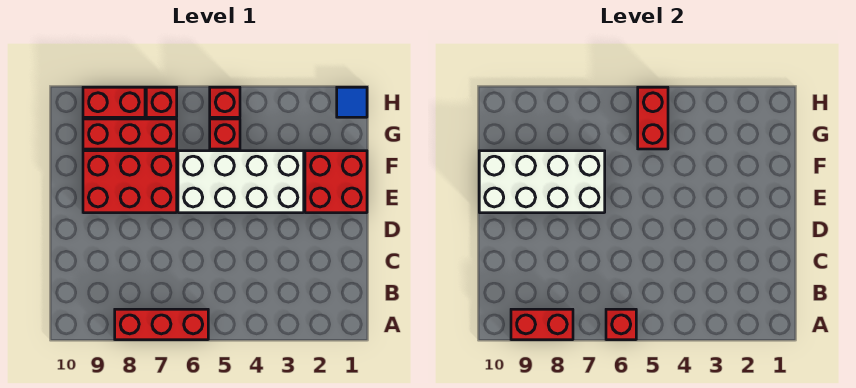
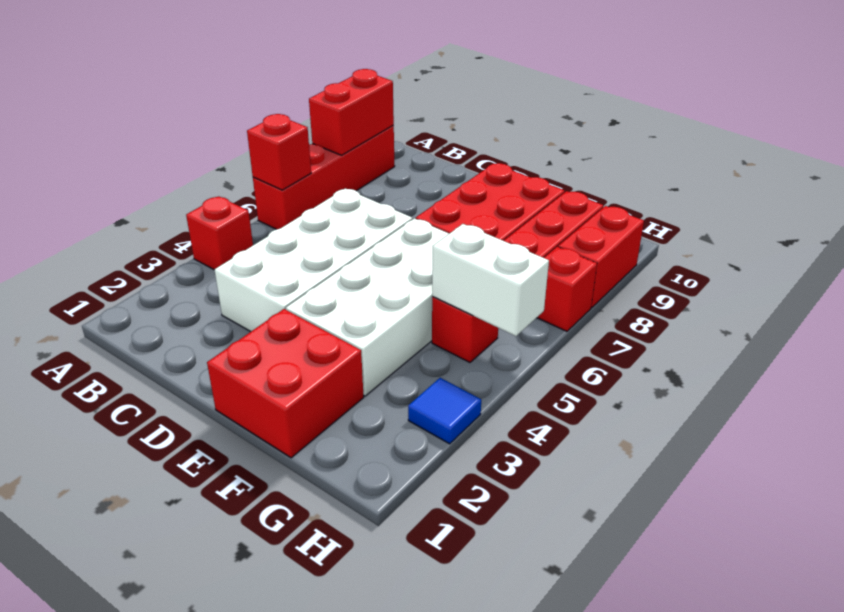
red brick A6:A8 level 1 -> red brick A6:A9 level 1
white brick E7:F10 level 2 -> white brick C3:D6 level 1
red brick G5:H5 level 2 -> white brick G5:H5 level 2
blue tile H1 level 1 -> blue tile H3 level 1
red brick H5 level 1 -> red brick A4 level 1

